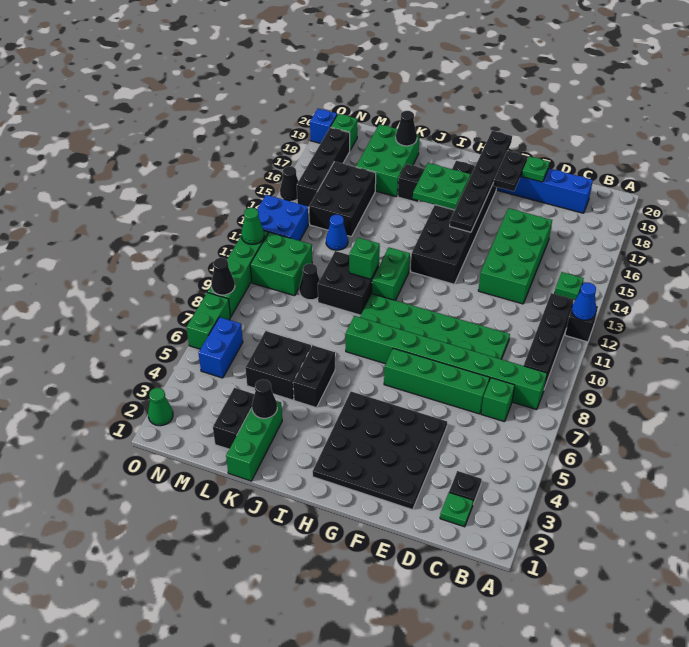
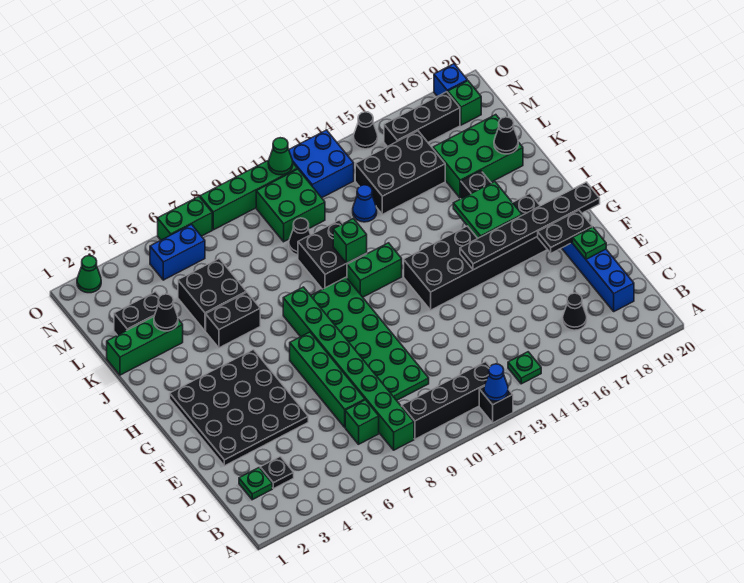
green brick D13:E16 level 1 -> none
black brick N15:N18 level 1 -> black brick N16:N18 level 1
black cone O8 level 2 -> black cone C17 level 1

